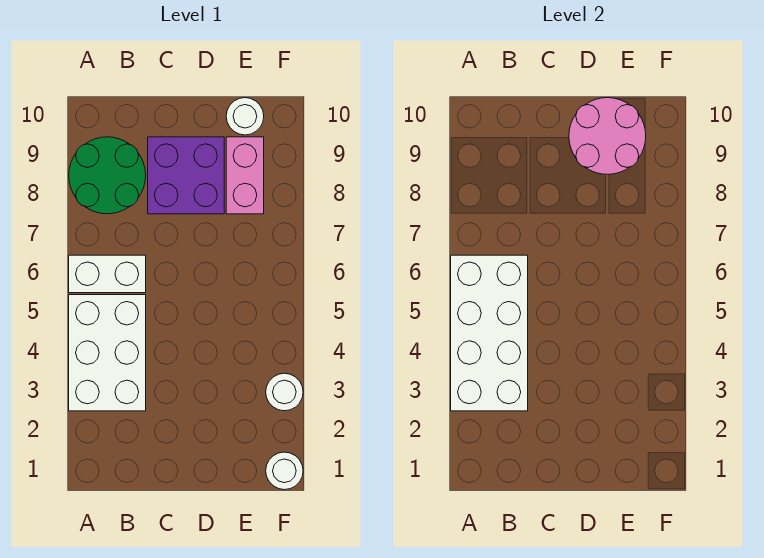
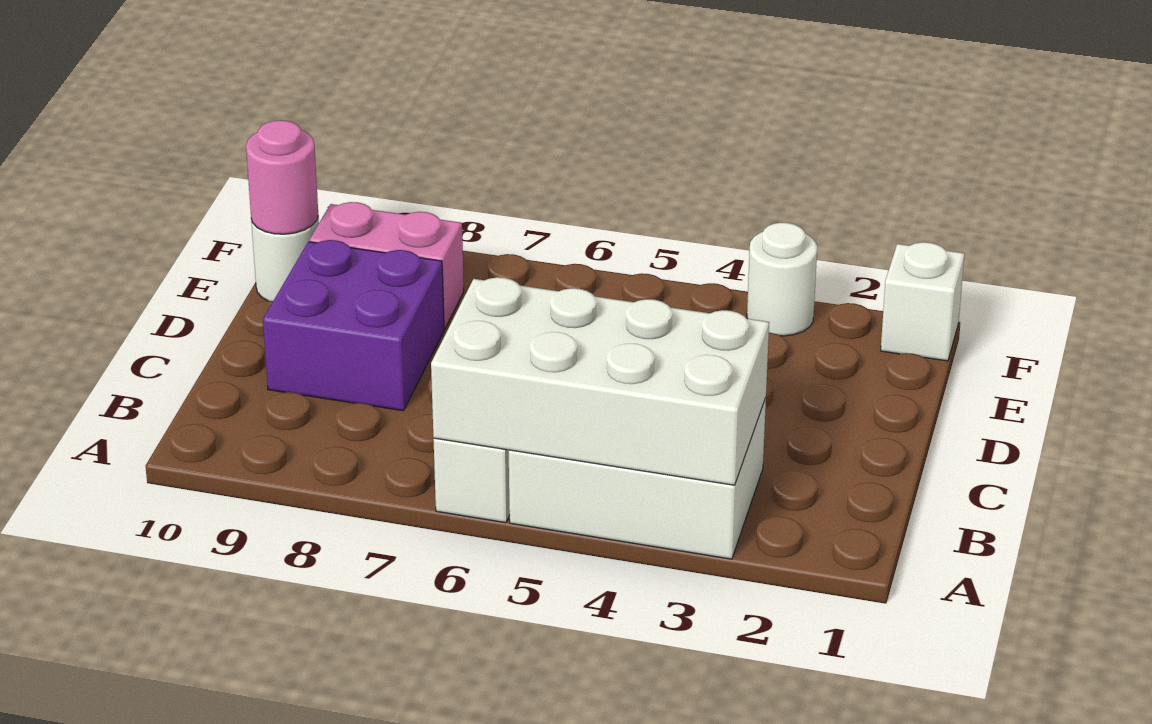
green round brick A8:B9 level 1 -> none
pink round brick D9:E10 level 2 -> pink round brick E10 level 2
white round brick F1 level 1 -> white brick F1 level 1

